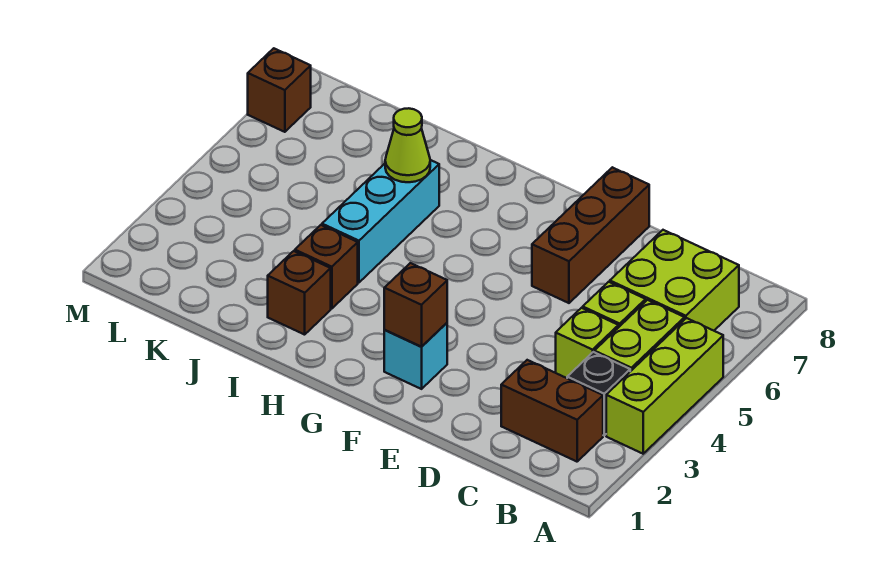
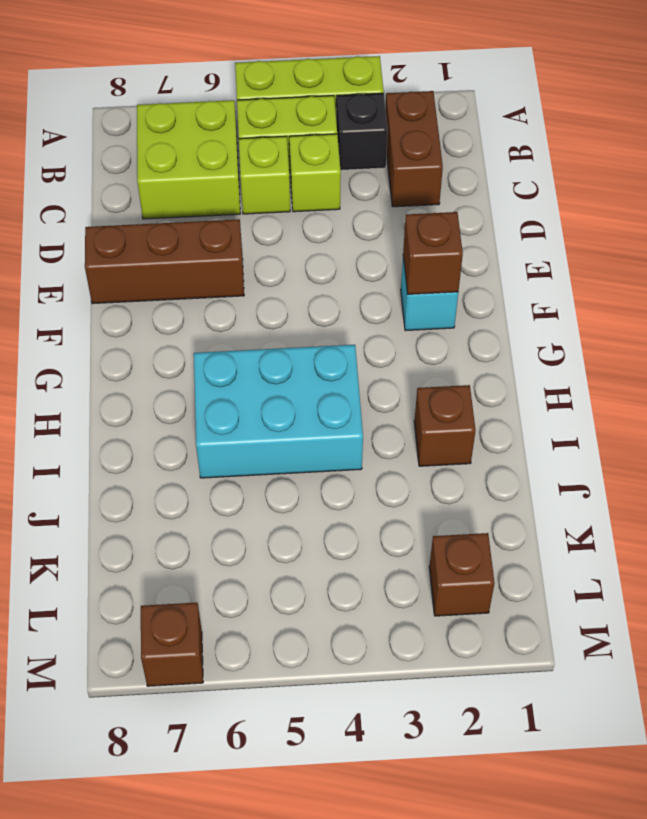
brown brick I3 level 1 -> brown brick L2 level 1
cyan brick I4:I6 level 1 -> cyan brick H4:I6 level 1
lime cone I6 level 2 -> none

